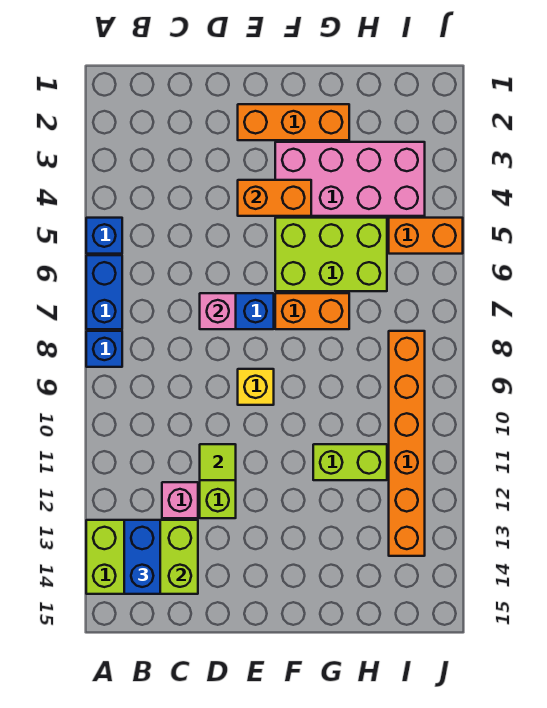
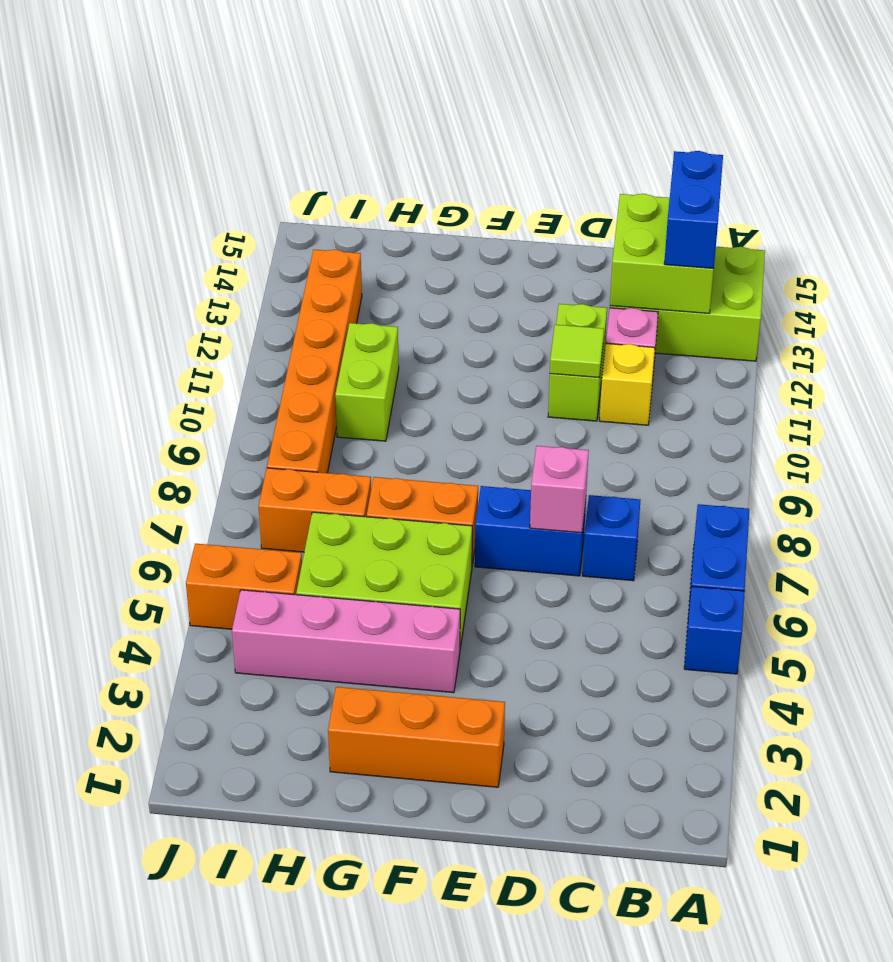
blue brick A8 level 1 -> blue brick C7 level 1
orange brick E4:F4 level 2 -> orange brick H7:I7 level 1
yellow brick E9 level 1 -> yellow brick C11 level 1
pink brick F3:I4 level 1 -> pink brick F4:I4 level 1
lime brick G11:H11 level 1 -> lime brick H10:H11 level 1

